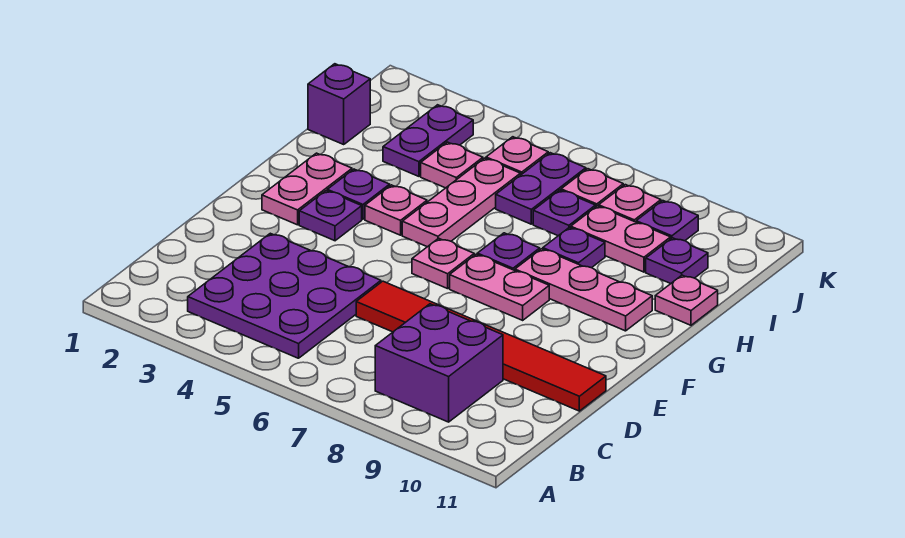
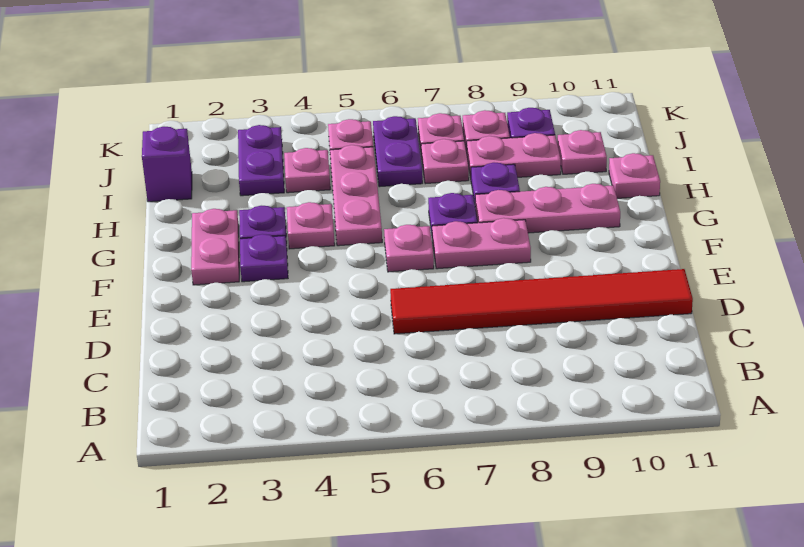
purple plate B3:D5 level 1 -> none
purple brick B8:C9 level 1 -> none
purple plate I7 level 1 -> pink plate I7 level 1
purple plate I10 level 1 -> pink plate I10 level 1

